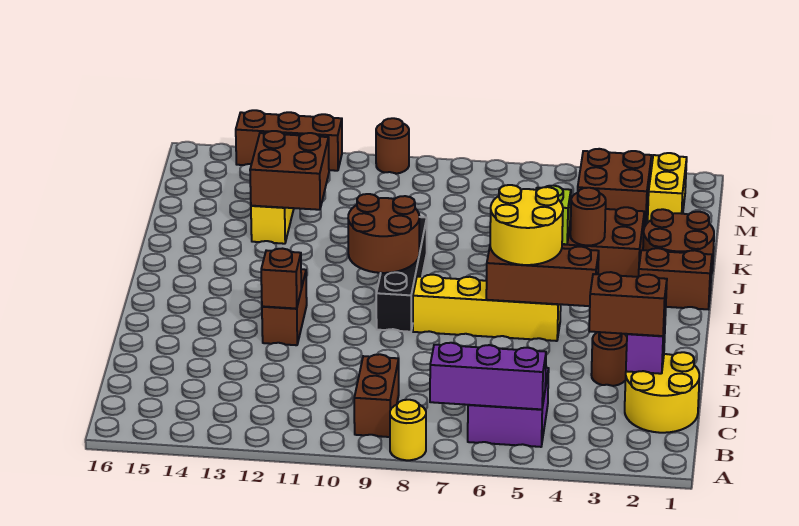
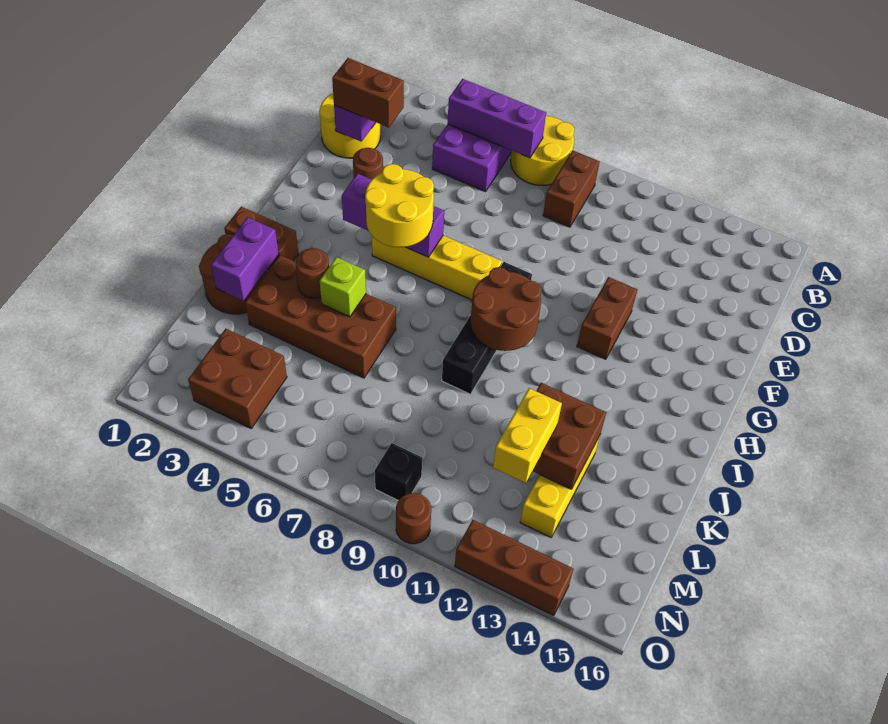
yellow round brick A8 level 1 -> yellow round brick A7:B8 level 1
brown brick F12 level 2 -> none
brown brick G4:G6 level 2 -> purple brick G4:G6 level 2
none -> purple brick J2:K2 level 2
yellow brick M2:N2 level 1 -> yellow brick L12:M12 level 3
none -> black brick N9 level 1

